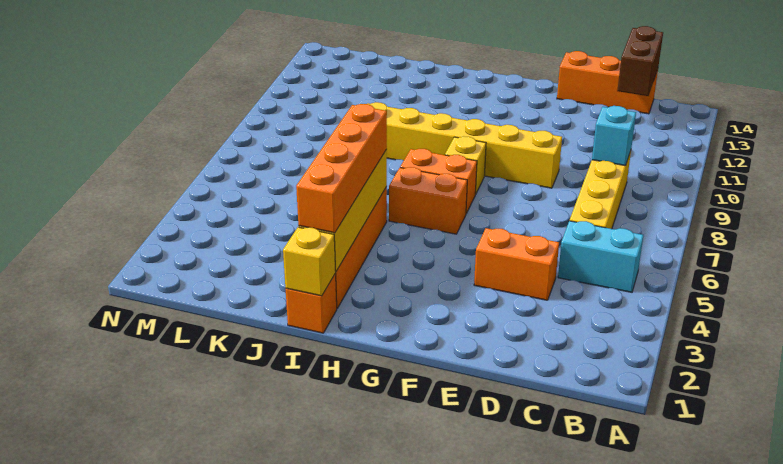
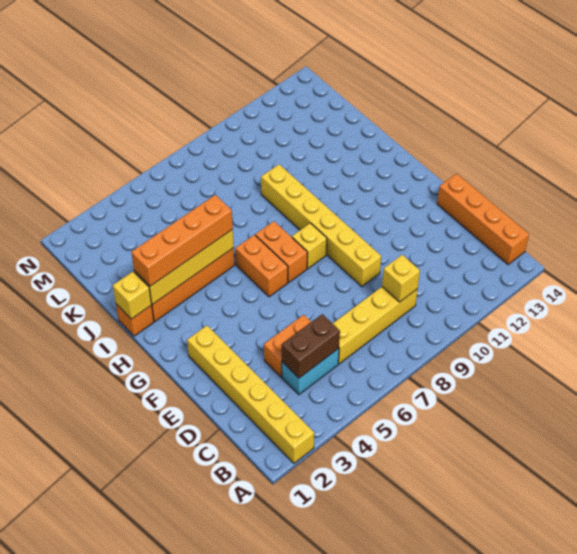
none -> yellow brick A2:F2 level 1
cyan brick B5:C5 level 1 -> cyan brick C4:C5 level 1
cyan brick C9 level 2 -> yellow brick C9 level 2
brown brick C13:C14 level 2 -> brown brick C4:C5 level 2
orange brick C14:E14 level 1 -> orange brick B14:E14 level 1
orange brick D4:E4 level 1 -> orange brick D4:D5 level 1

